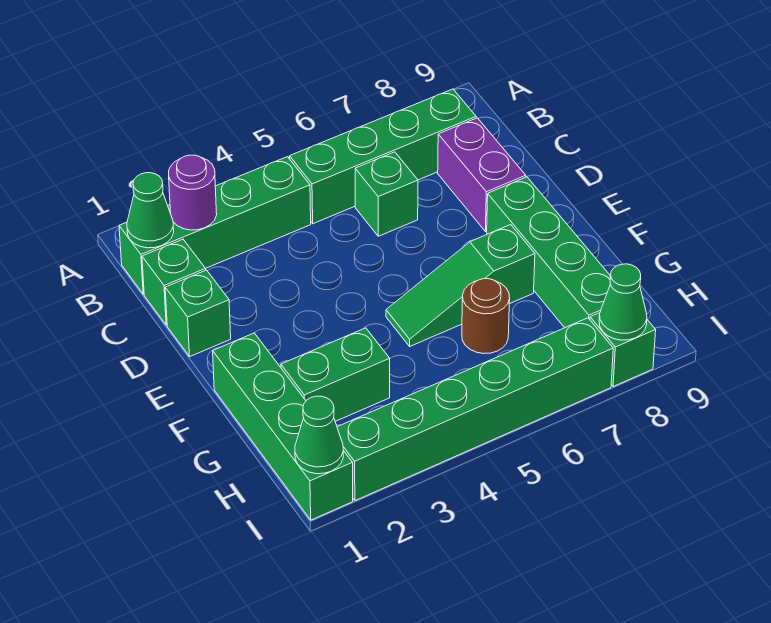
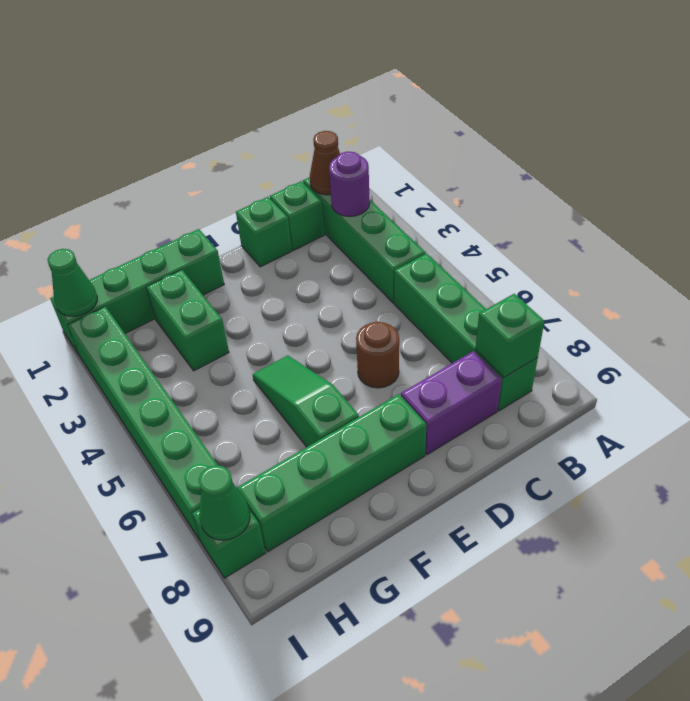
green cone B1 level 2 -> brown cone B1 level 2
green brick C6 level 1 -> green brick B8 level 2
brown round brick G6 level 1 -> brown round brick D6 level 1

